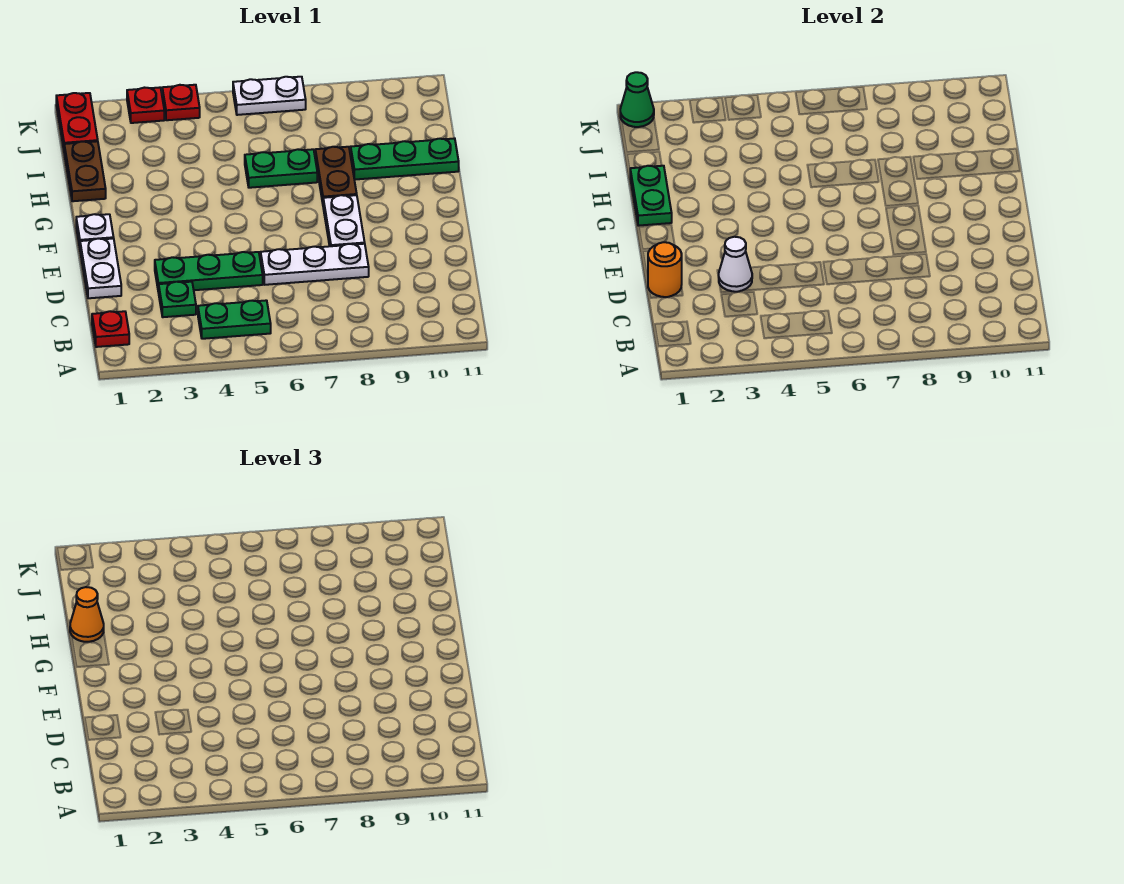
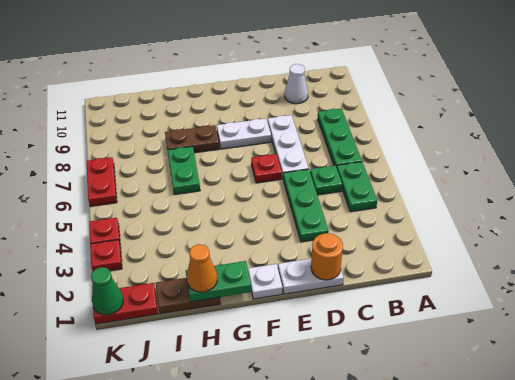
red plate B1 level 1 -> red plate E6 level 1
green plate C3 level 1 -> green plate C5 level 1
white cone D3 level 2 -> white cone C10 level 1
green plate H9:H11 level 1 -> green plate B6:B8 level 1
white plate K6:K7 level 1 -> red plate K6:K7 level 1

